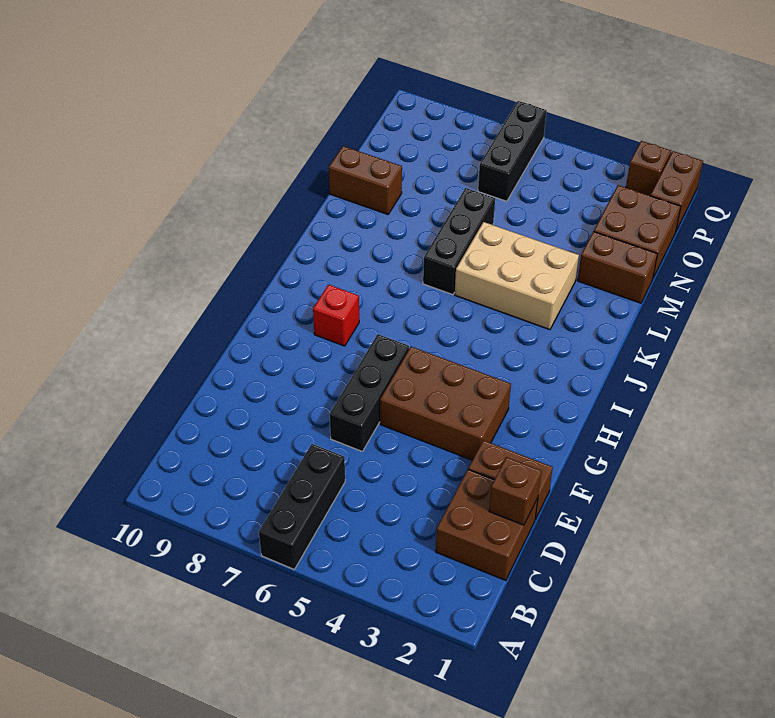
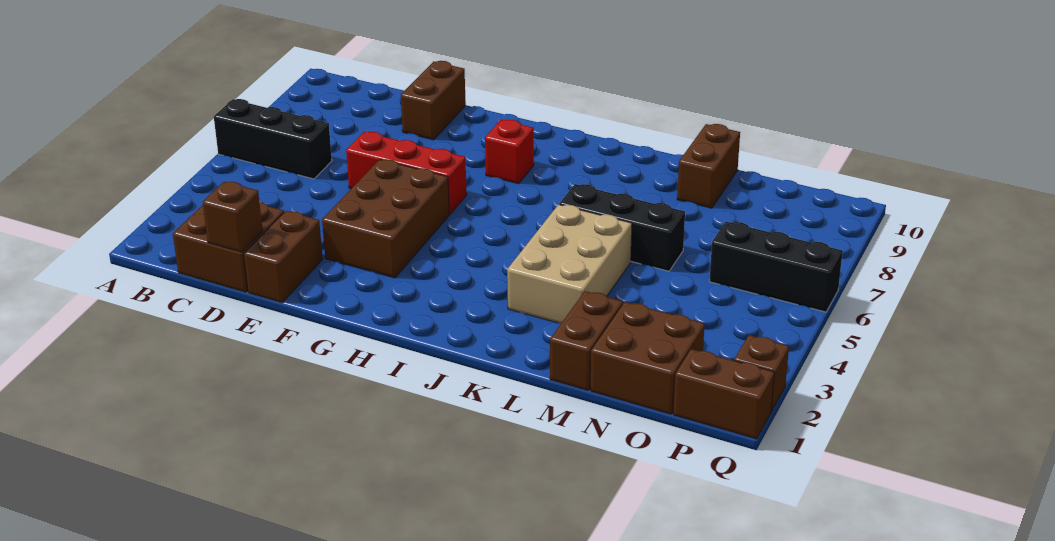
black brick E6:G6 level 1 -> red brick E6:G6 level 1
none -> brown brick E9:E10 level 1

